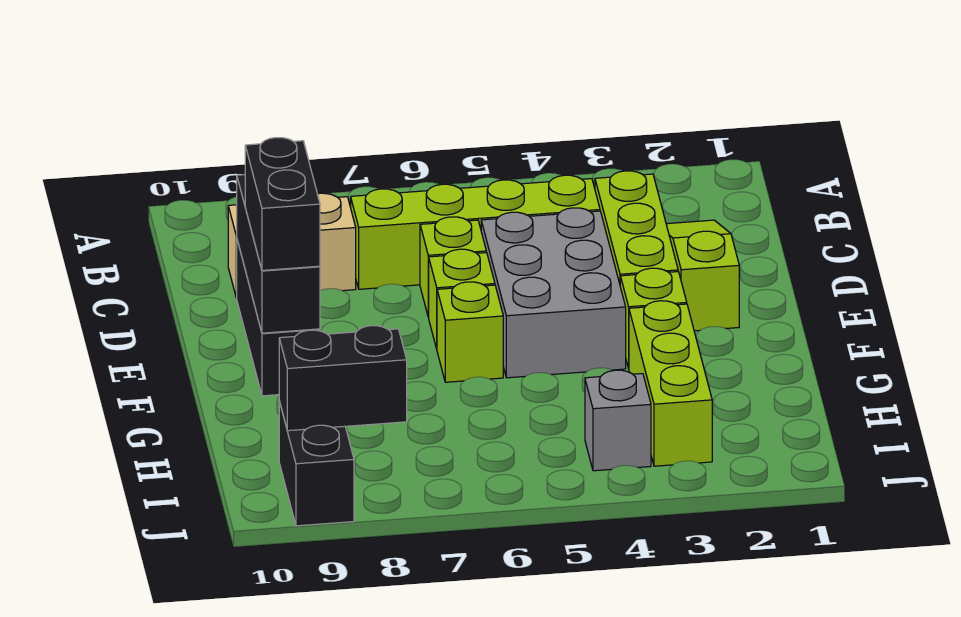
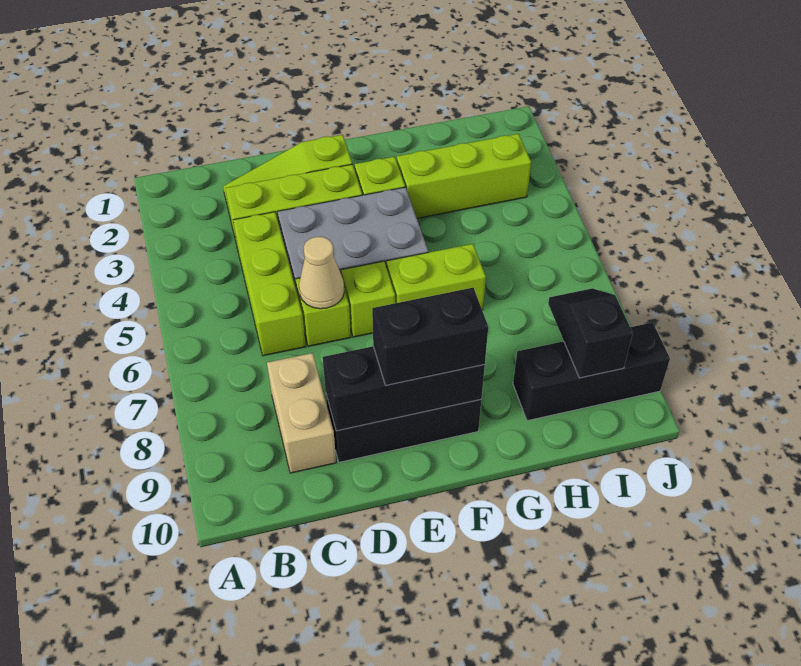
lime brick C4:C7 level 1 -> lime brick C4:C6 level 1
none -> tan cone D6 level 2
lime brick F6 level 1 -> lime brick F6:G6 level 1
grey brick I4 level 1 -> none
black brick I8:I9 level 2 -> black slope I8:I9 level 2 top 9
black brick I9:J9 level 1 -> black brick H9:J9 level 1

